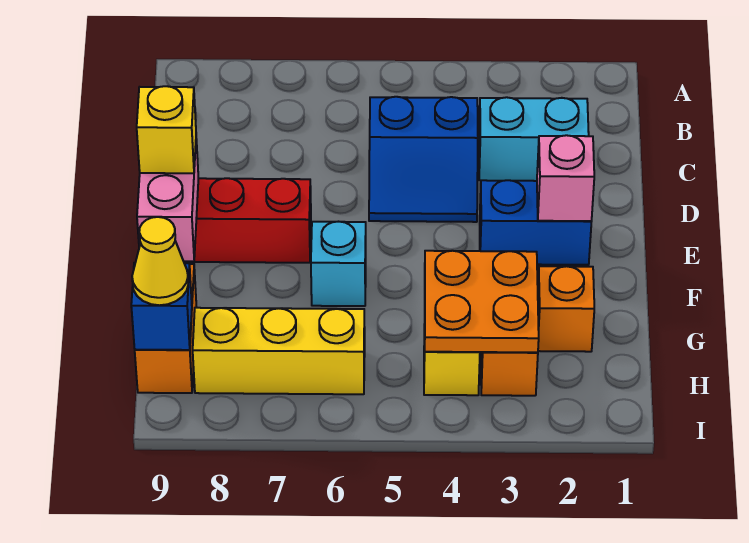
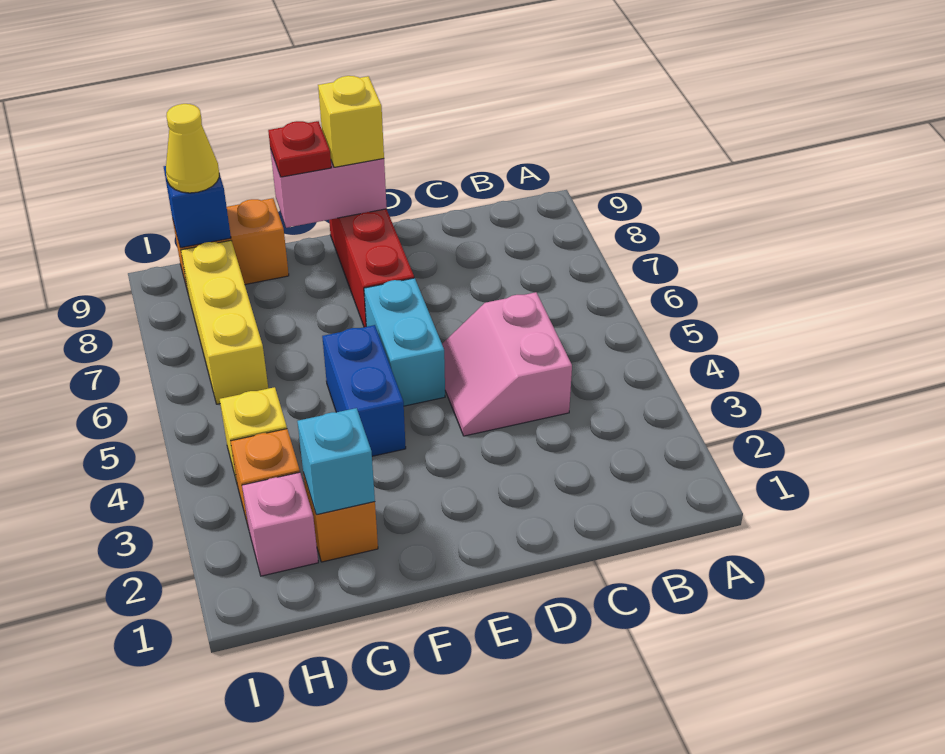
cyan brick C2:C3 level 1 -> cyan brick E5:E6 level 1
blue slope C4:D5 level 1 top C -> pink slope C4:D5 level 1 top C
blue brick E2:E3 level 1 -> blue brick F4:F5 level 1
pink brick E2 level 2 -> pink brick H2 level 1
cyan brick F6 level 1 -> cyan brick G2 level 2
none -> red plate F9 level 3
orange plate G3:H4 level 2 -> none

